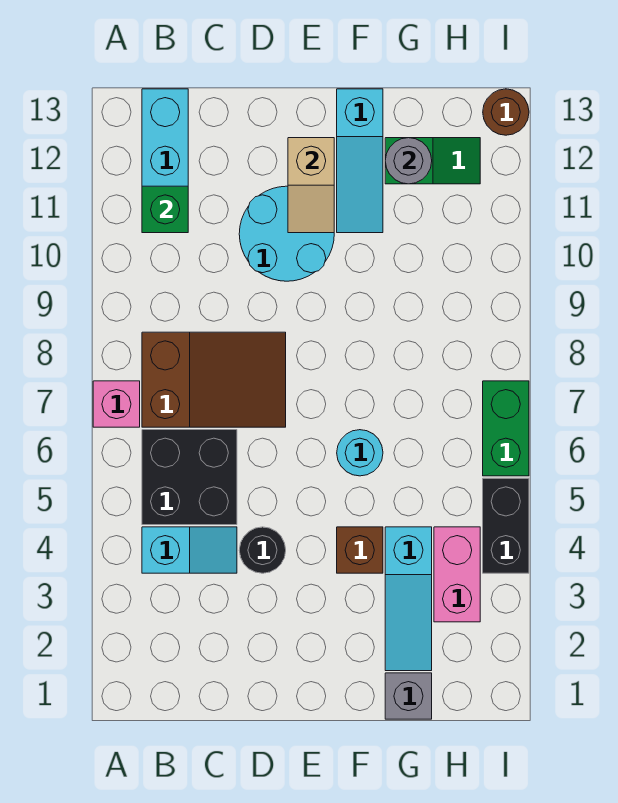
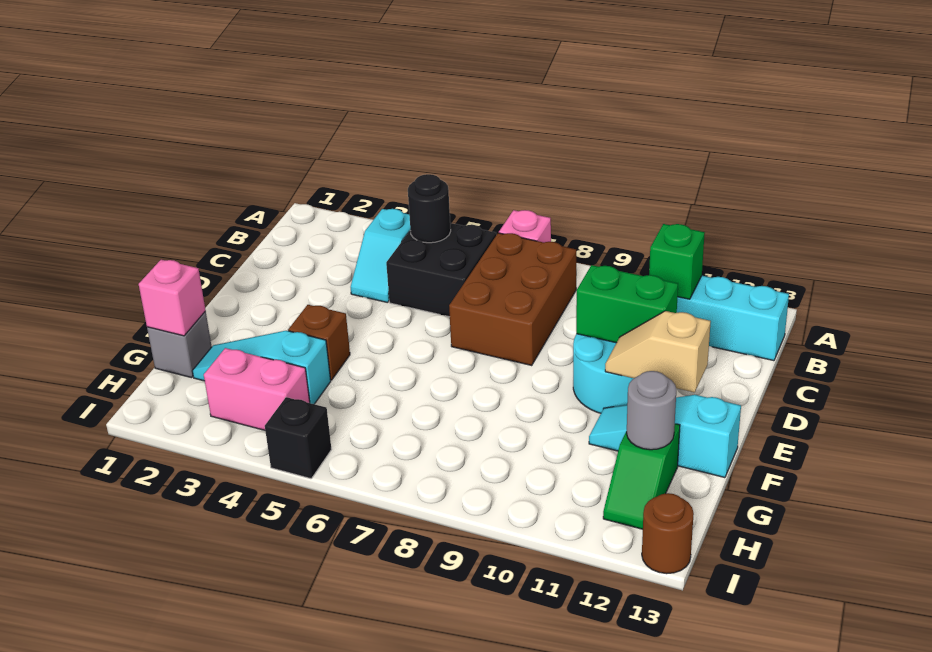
brown slope B7:D8 level 1 top B -> brown brick B7:D8 level 1
black round brick D4 level 1 -> black round brick B5 level 2
cyan round brick F6 level 1 -> none
none -> pink brick G1 level 2
black brick I4:I5 level 1 -> black brick I5 level 1
green brick I6:I7 level 1 -> green brick D10:D11 level 2

